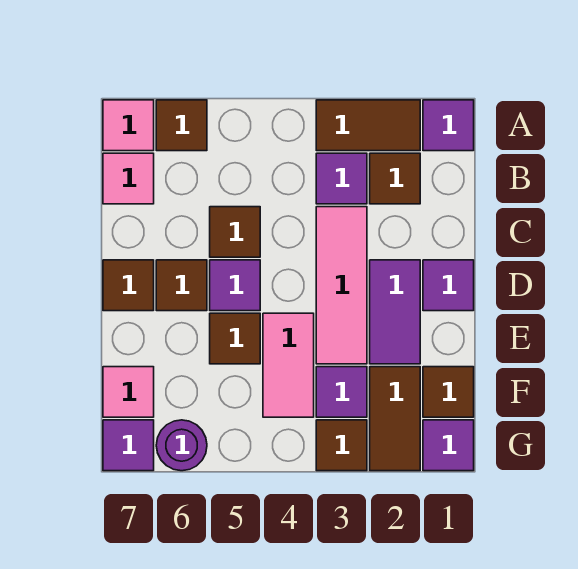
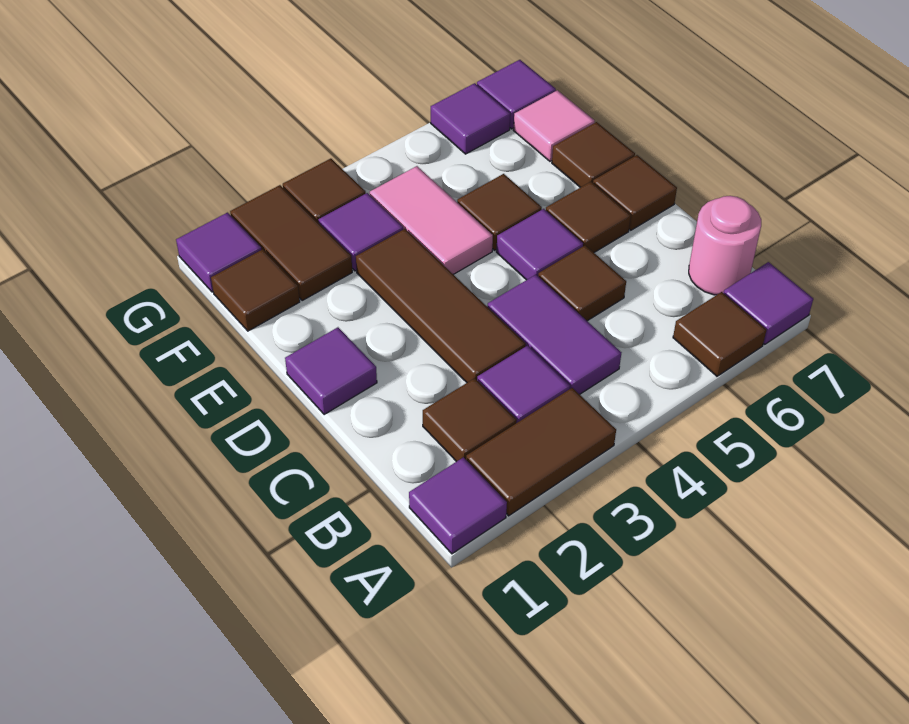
pink tile A7 level 1 -> purple tile A7 level 1
pink tile B7 level 1 -> pink round brick B7 level 1
pink tile C3:E3 level 1 -> brown tile C3:E3 level 1
purple tile D2:E2 level 1 -> purple tile B4:C4 level 1
none -> brown tile E7 level 1
purple round brick G6 level 1 -> purple tile G6 level 1

